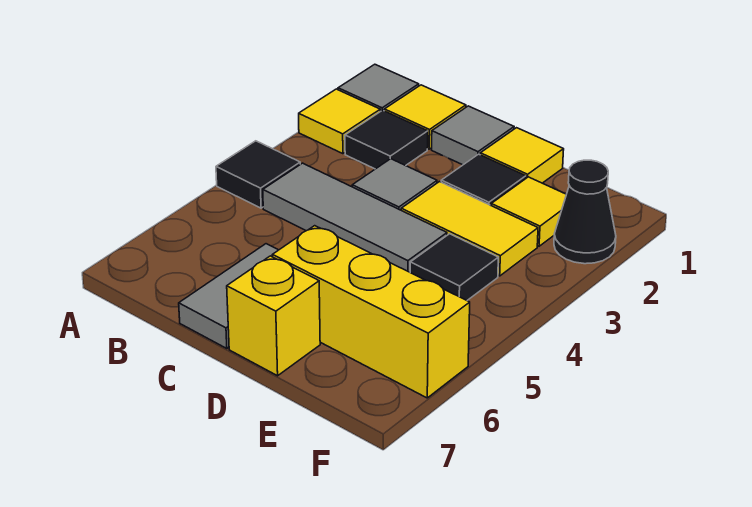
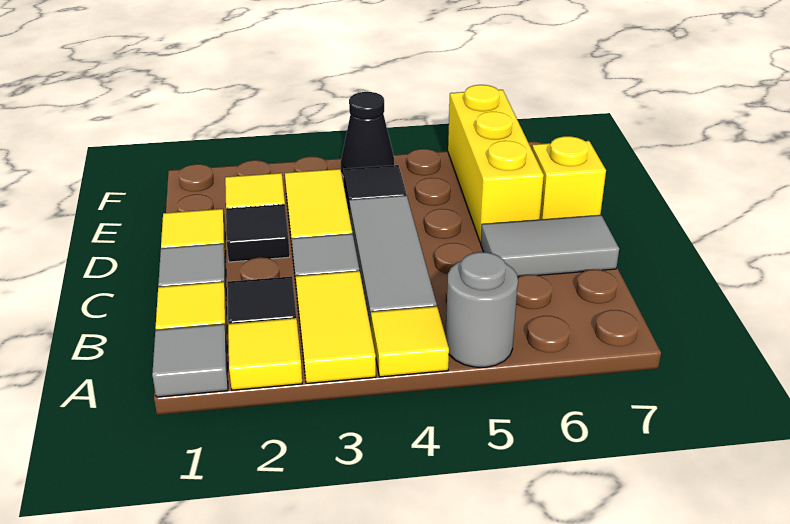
none -> yellow tile A3:B3 level 1
black tile A4 level 1 -> yellow tile A4 level 1
none -> grey round brick A5 level 1
black cone F2 level 1 -> black cone F4 level 1

